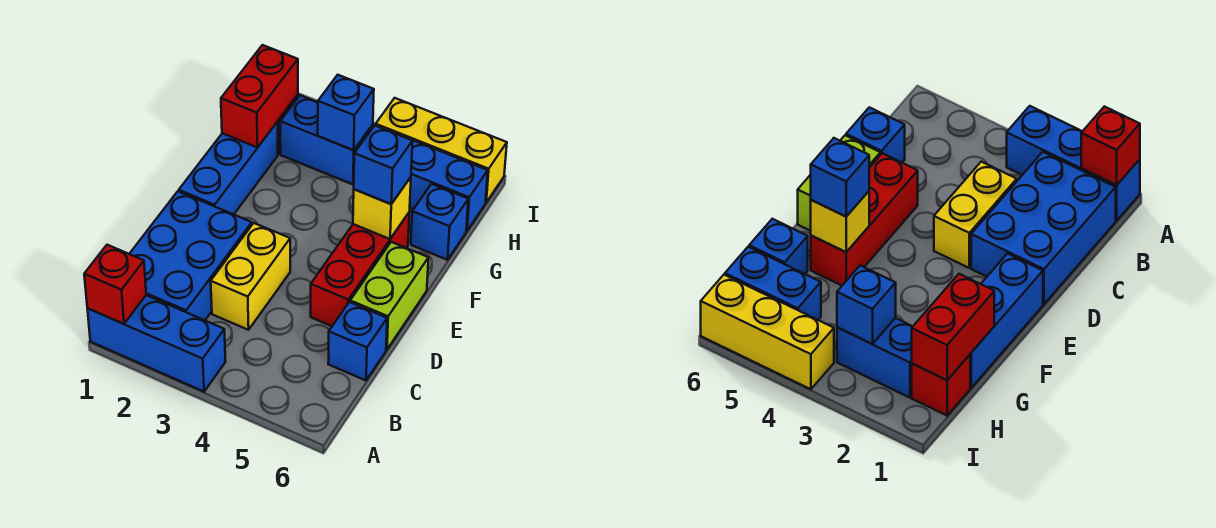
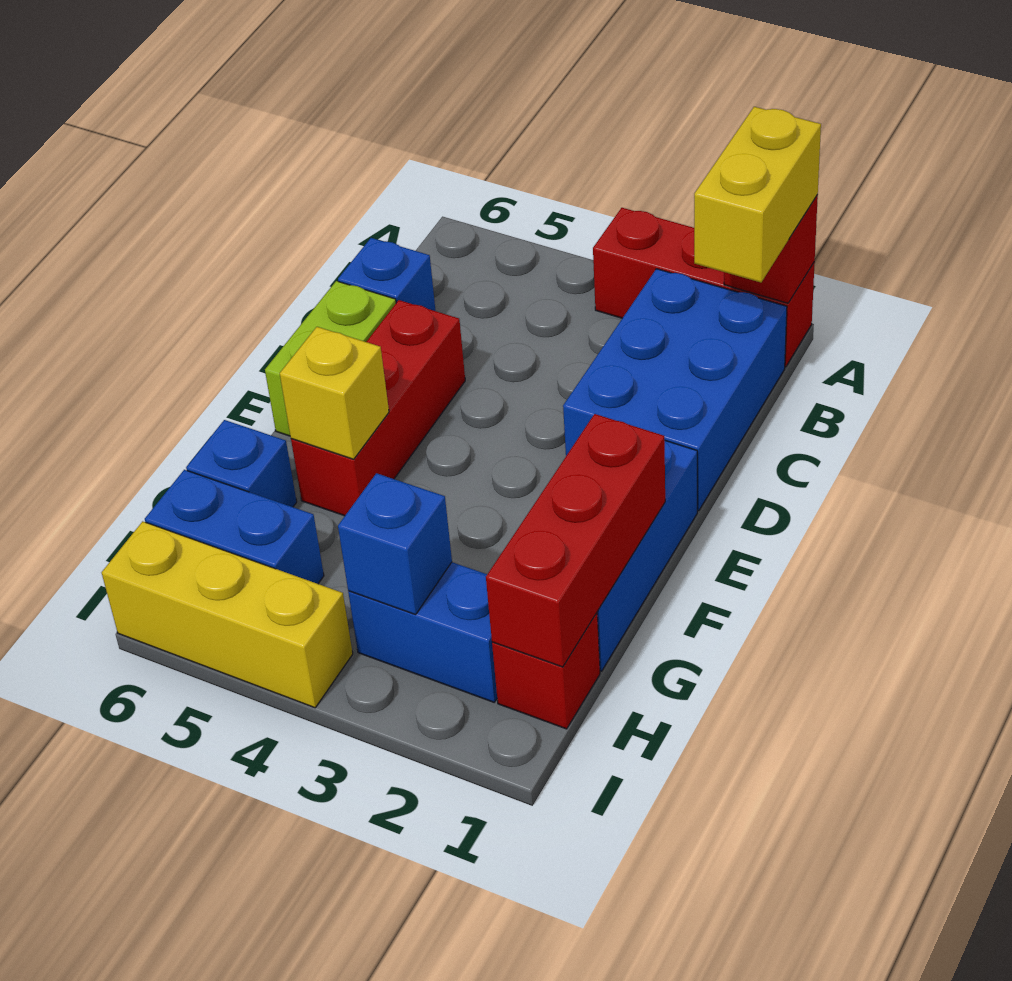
blue brick A1:A3 level 1 -> red brick A1:A3 level 1
yellow brick C3:D3 level 1 -> yellow brick A1:B1 level 3
blue brick F5 level 3 -> none
red brick G1:H1 level 2 -> red brick F1:H1 level 2

